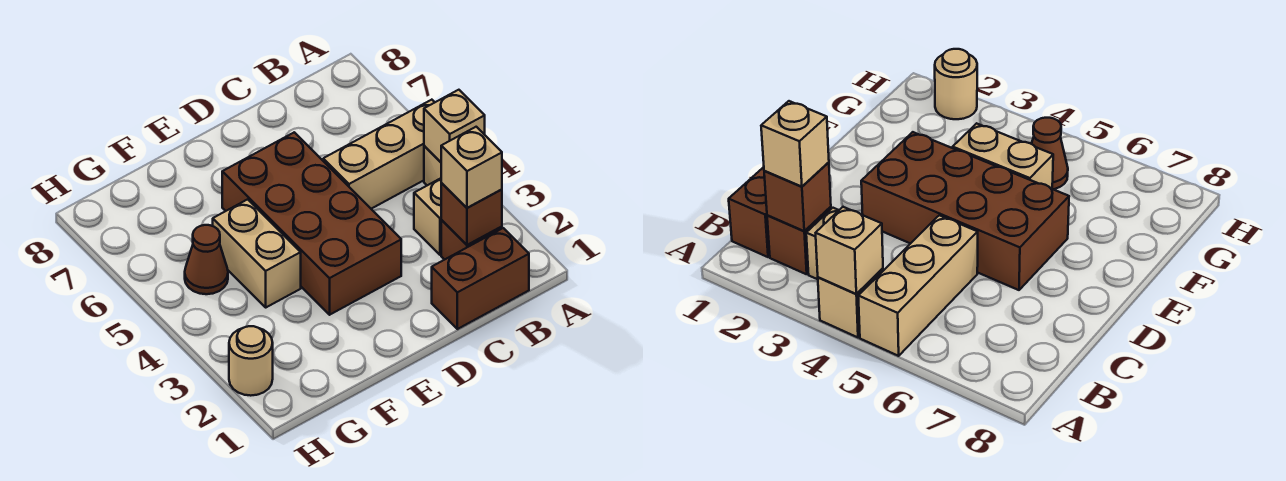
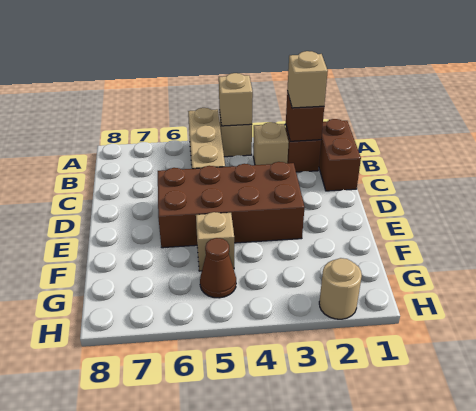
tan brick F4:F5 level 1 -> tan brick F5 level 1

